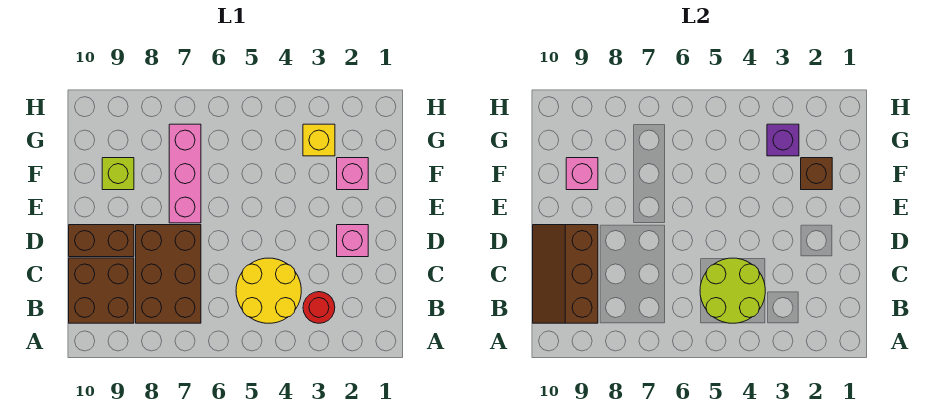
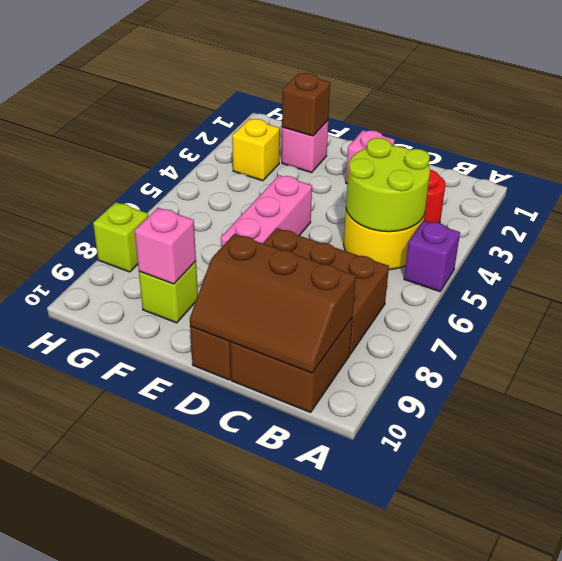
pink brick E7:G7 level 1 -> pink brick E5:E7 level 1
purple brick G3 level 2 -> purple brick A5 level 1
none -> lime brick H8 level 1

